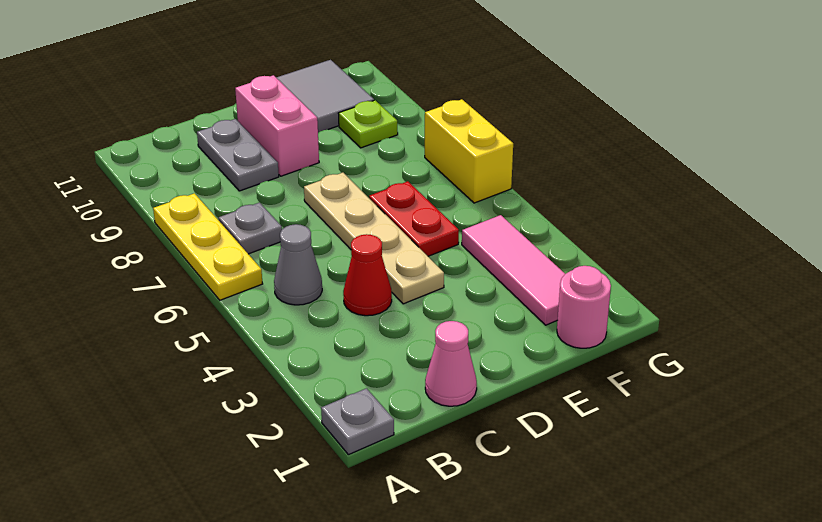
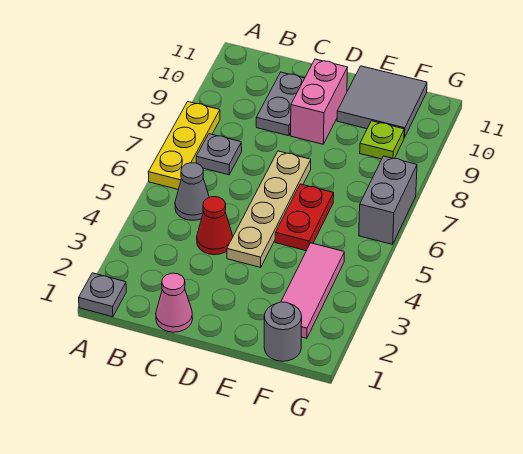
pink round brick F1 level 1 -> grey round brick F1 level 1
yellow brick G6:G7 level 1 -> grey brick G6:G7 level 1

